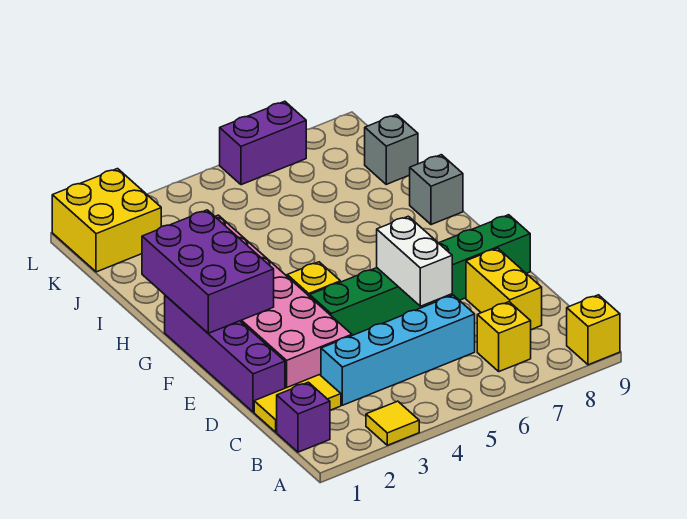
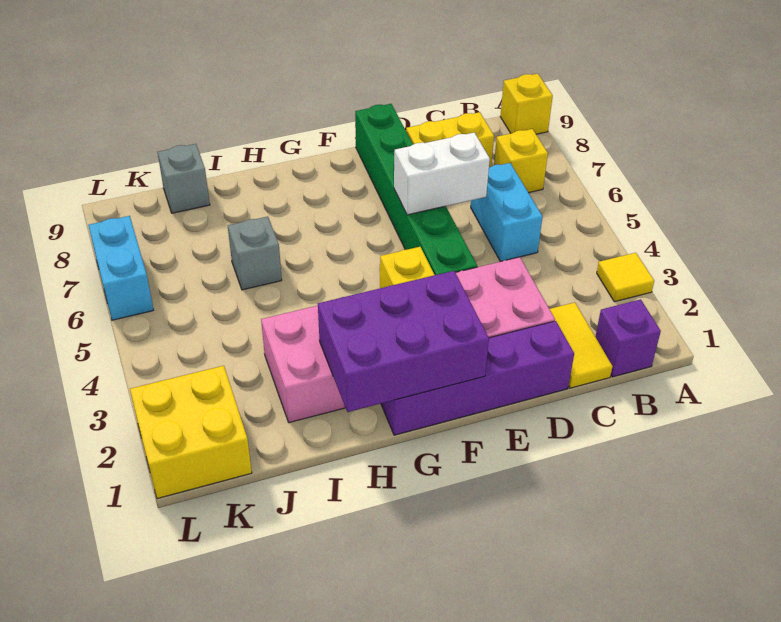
cyan brick C3:C6 level 1 -> cyan brick C5:C6 level 1
grey brick H9 level 1 -> grey brick I6 level 1
purple brick L6:L7 level 1 -> cyan brick L6:L7 level 1

